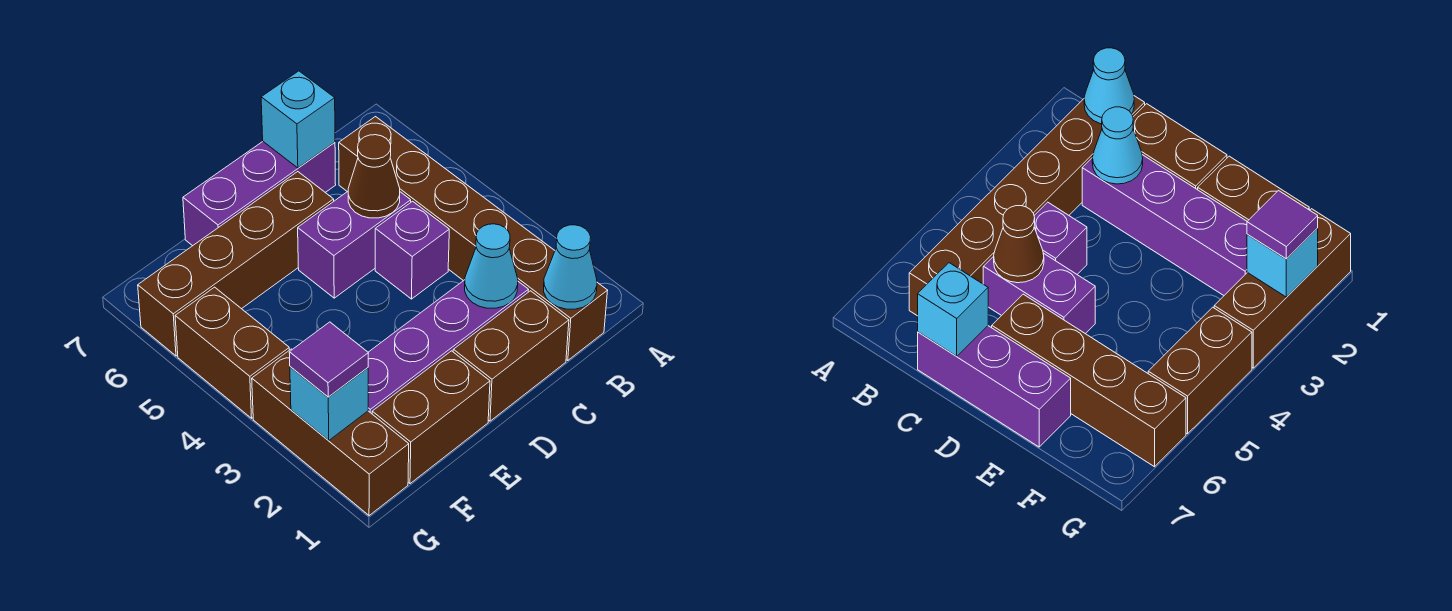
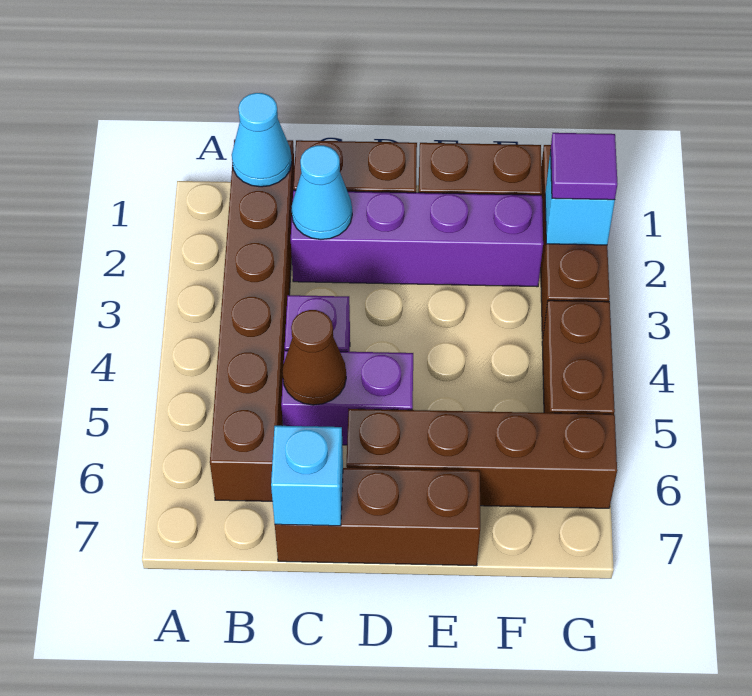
purple brick C7:E7 level 1 -> brown brick C7:E7 level 1

